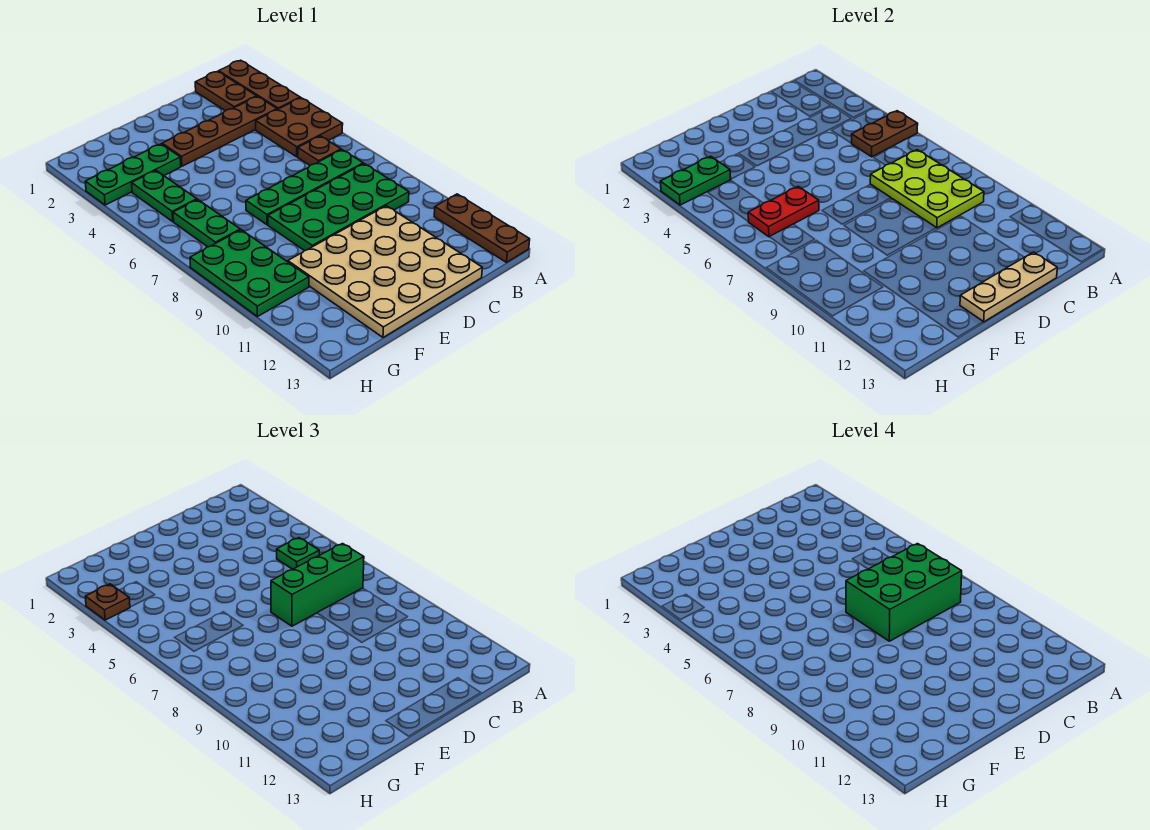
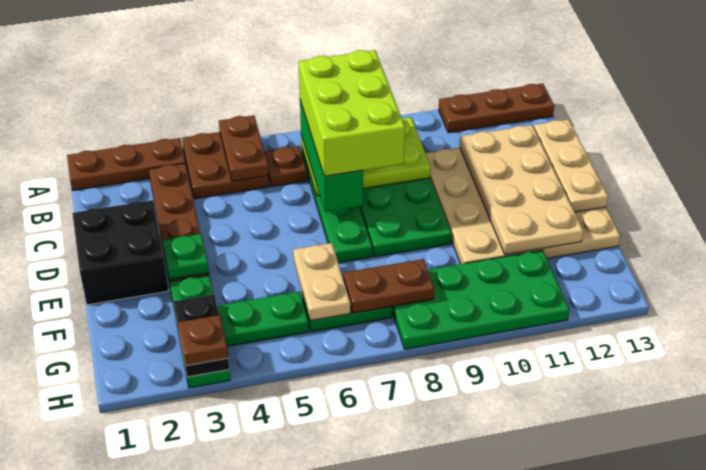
brown plate B1:B2 level 1 -> brown plate G7:G8 level 2
green plate B5 level 3 -> green plate E3 level 2
green brick B7:D8 level 4 -> lime brick B7:D8 level 4
none -> tan plate C11:F12 level 2
none -> black brick D1:E2 level 1
red plate F6:G6 level 2 -> tan plate F6:G6 level 2
green plate G3:H3 level 2 -> black plate G3:H3 level 2
green plate G8:H10 level 1 -> green plate G8:H11 level 1

